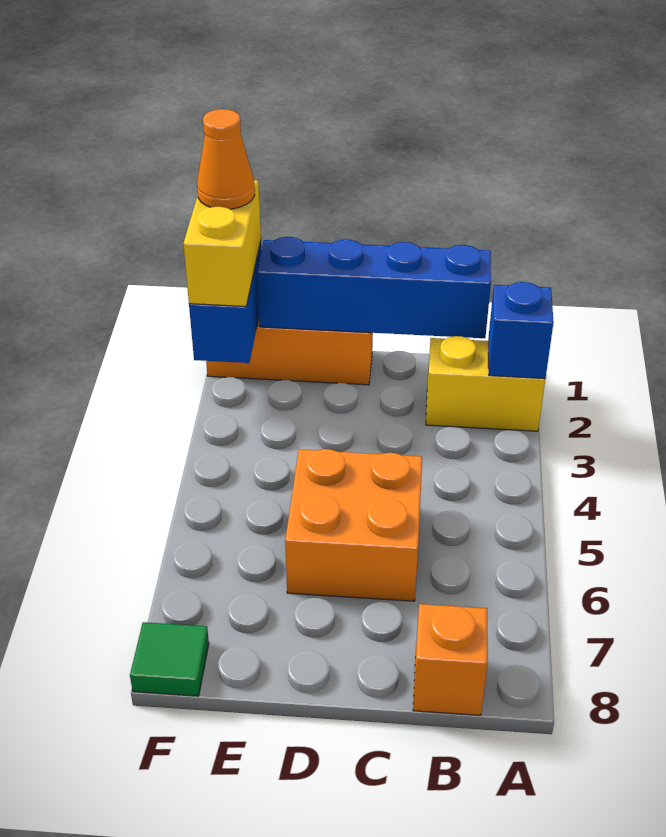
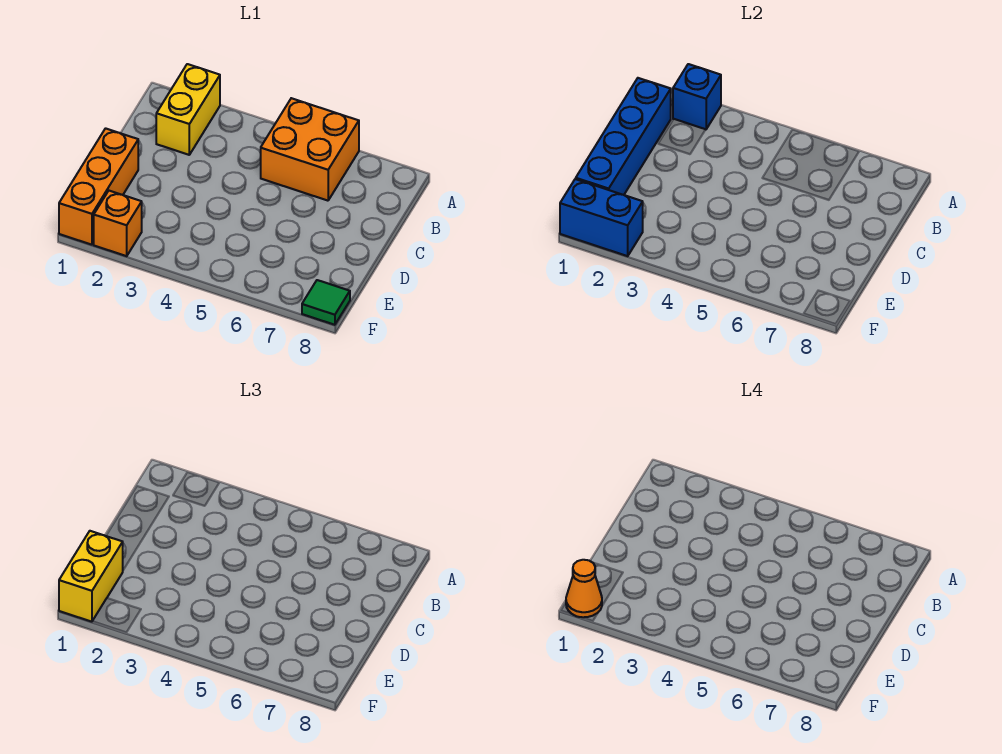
orange brick B8 level 1 -> orange brick F2 level 1
orange brick C5:D6 level 1 -> orange brick A5:B6 level 1
yellow brick F1:F2 level 3 -> yellow brick E1:F1 level 3

